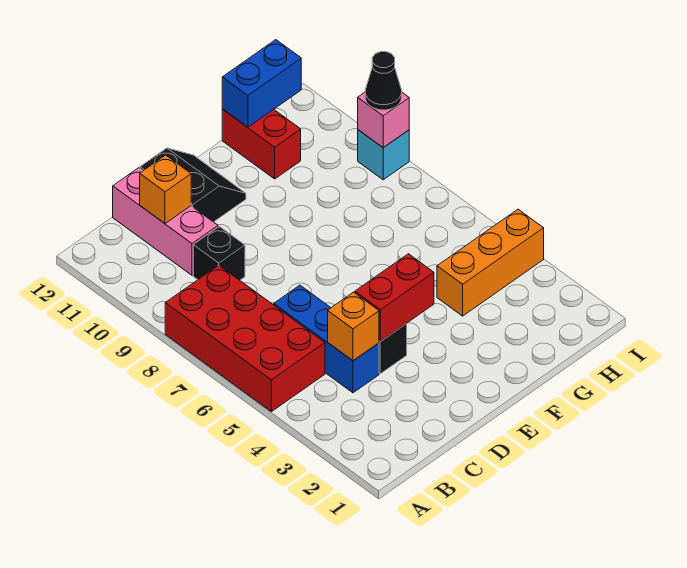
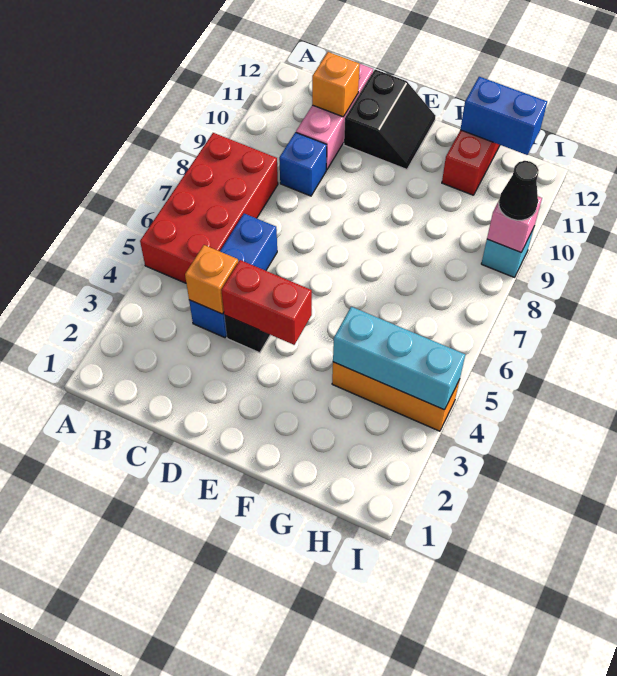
black brick C9 level 1 -> blue brick C9 level 1
none -> cyan brick G4:I4 level 2

